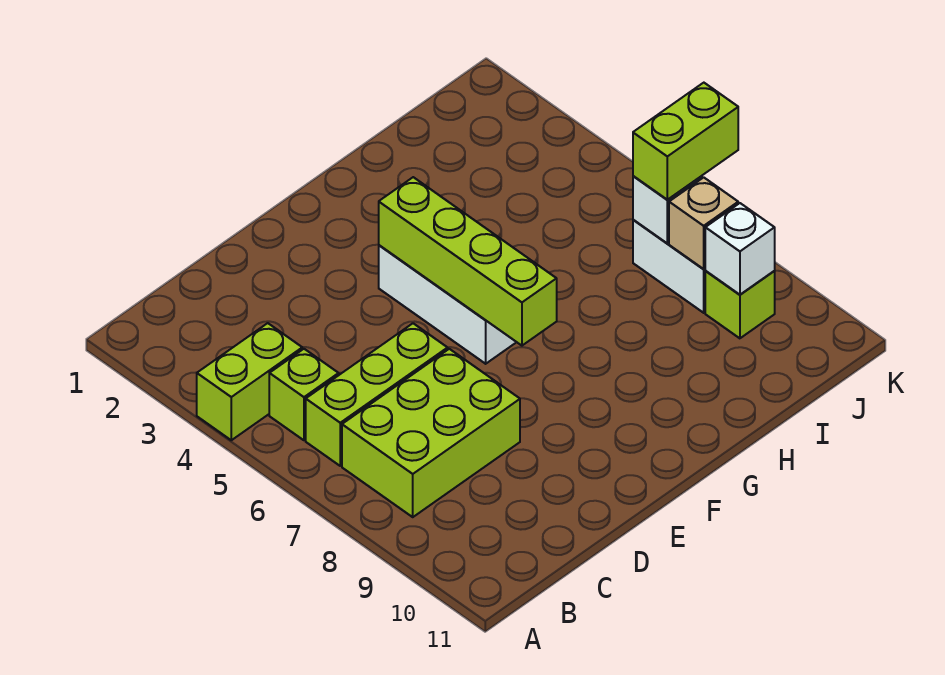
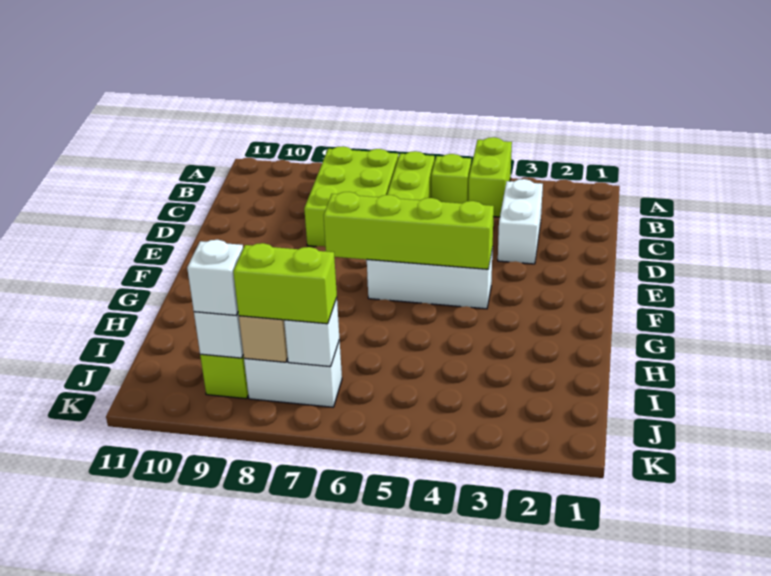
none -> white brick C3:D3 level 1
lime brick J7:K7 level 3 -> lime brick J7:J8 level 3
none -> white brick J9 level 3

